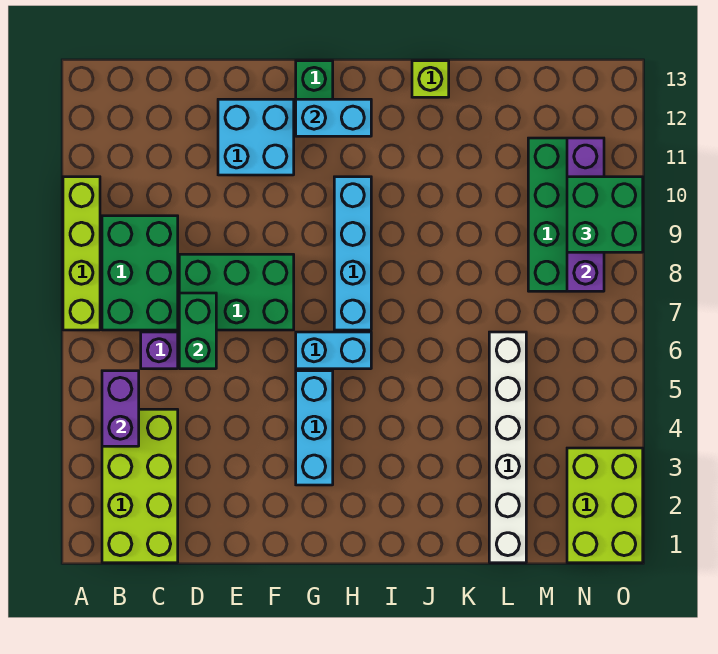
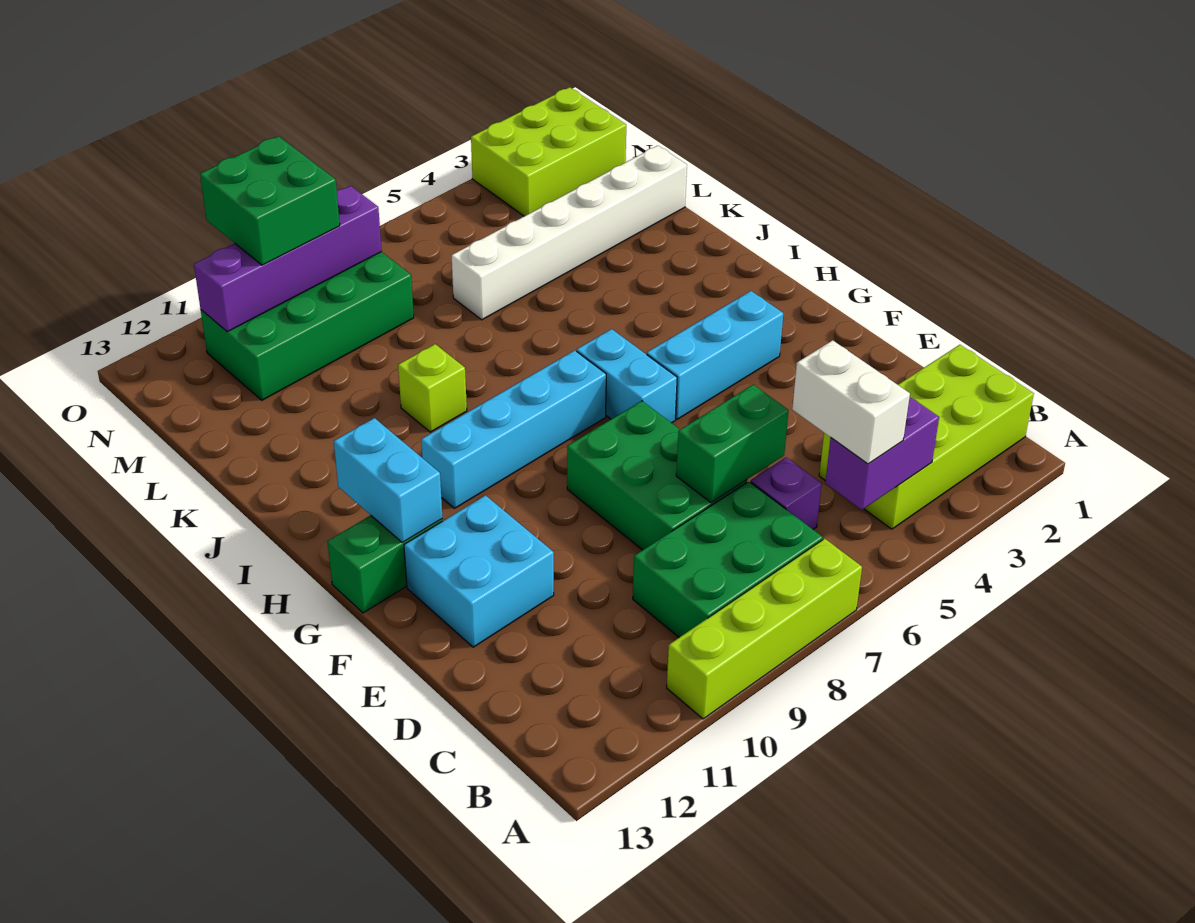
none -> white brick B5:C5 level 3
lime brick J13 level 1 -> lime brick J9 level 1

